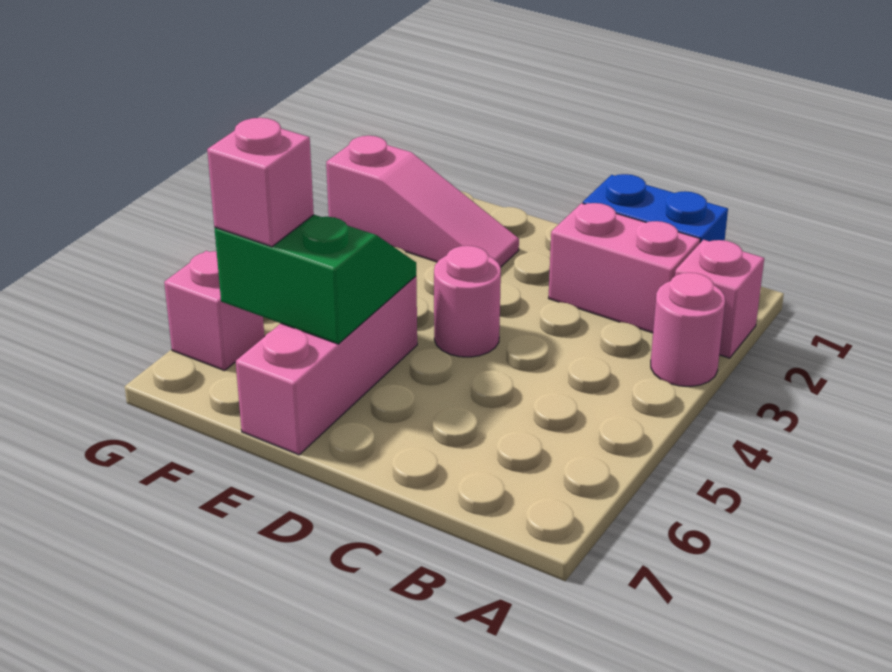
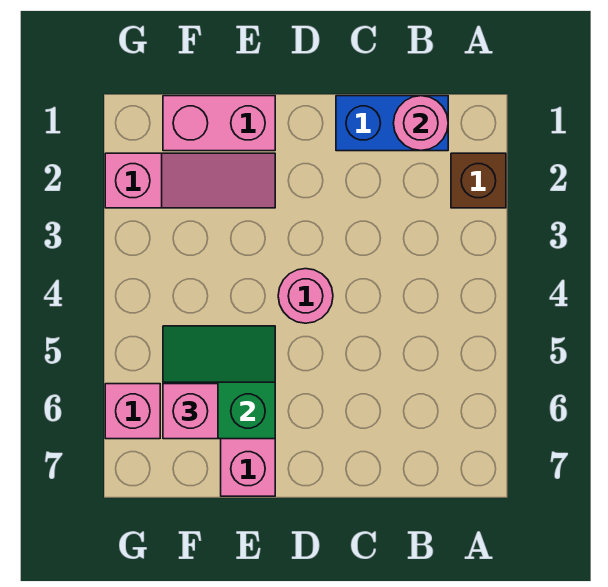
pink brick A2 level 1 -> brown brick A2 level 1
pink round brick A3 level 1 -> pink round brick B1 level 2
pink brick B2:C2 level 1 -> pink brick E1:F1 level 1

